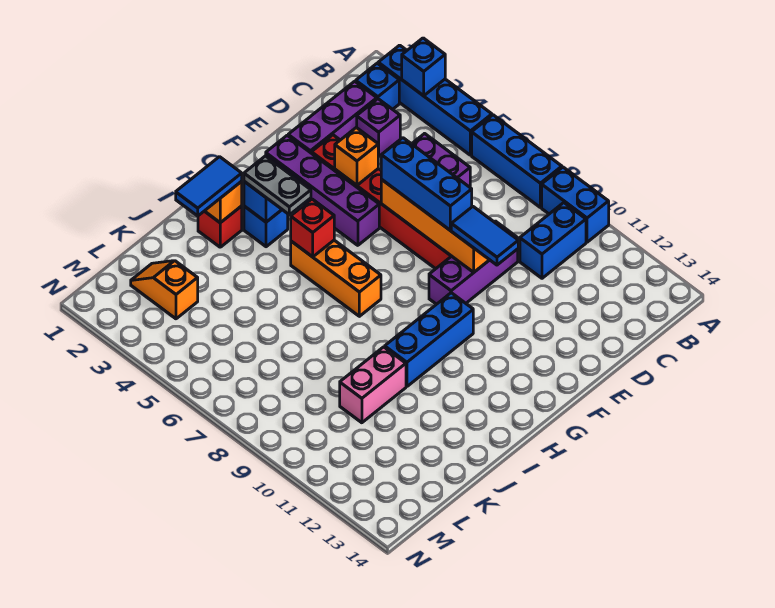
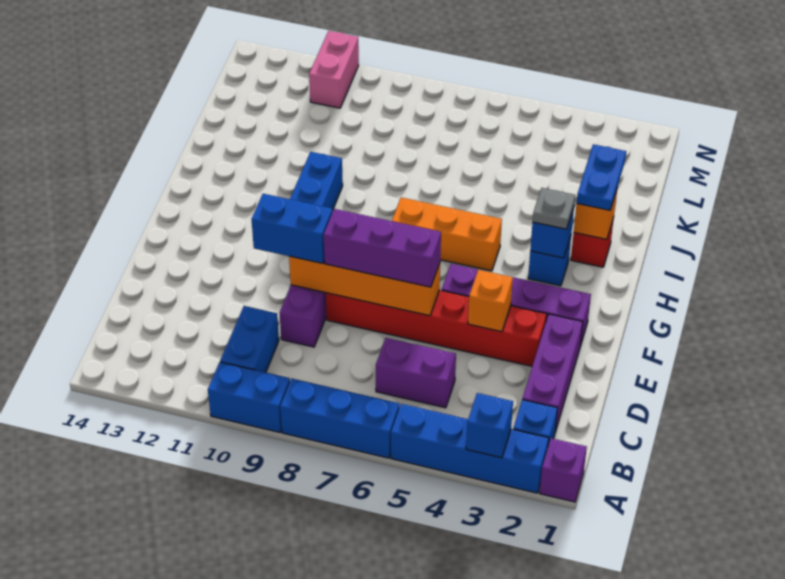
purple brick C3 level 1 -> purple brick A1 level 1
blue brick E6:E8 level 3 -> purple brick E6:E8 level 3
blue tile E9:E10 level 3 -> blue brick E9:E10 level 3
grey plate H3:H4 level 3 -> grey plate H3 level 3
red brick H5 level 2 -> none
blue tile I2:J2 level 3 -> blue plate I2:J2 level 3
pink brick J10:K10 level 1 -> pink brick M11:N11 level 1
orange slope L2:L3 level 1 top 3 -> none

